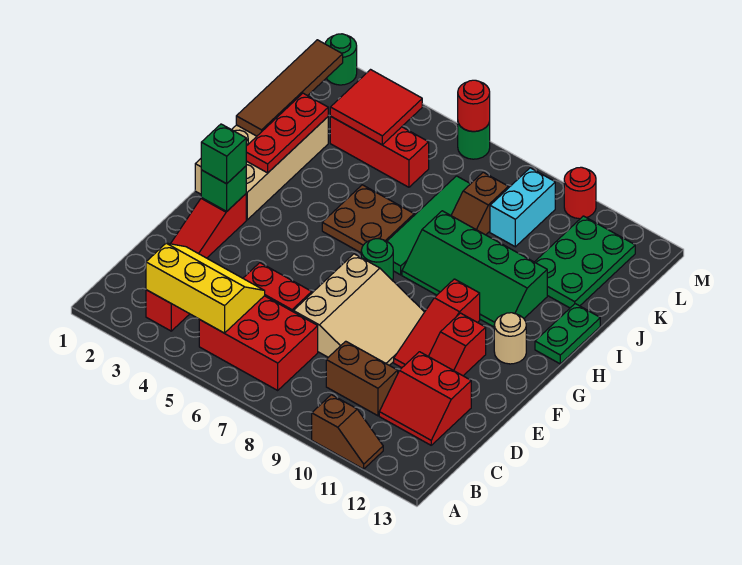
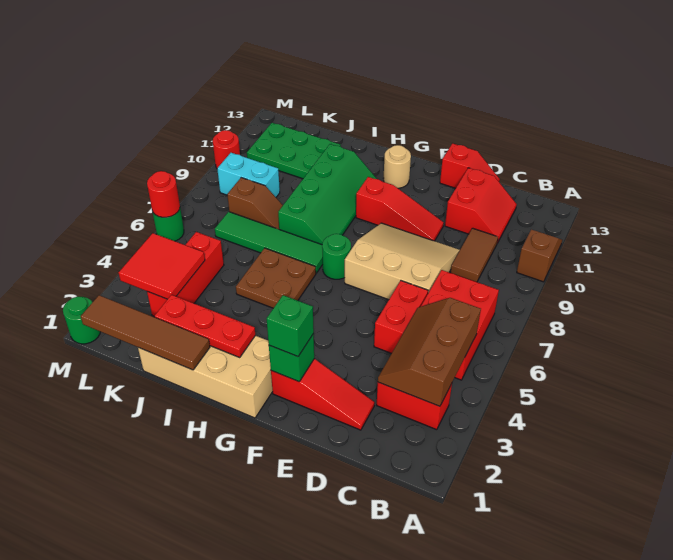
yellow slope B3:C5 level 2 top B -> brown slope B3:C5 level 2 top B
brown brick C9:C10 level 1 -> brown tile C9:C10 level 1
red slope E11:F11 level 1 top F -> red slope D13:E13 level 1 top E
green plate H13:I13 level 1 -> none

